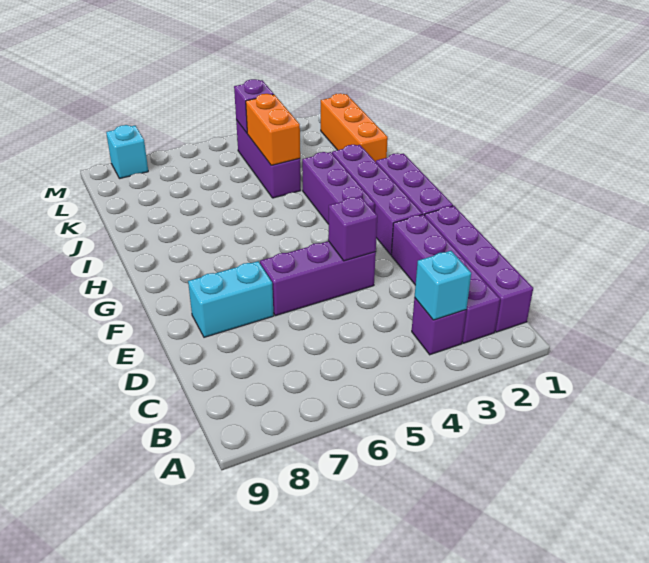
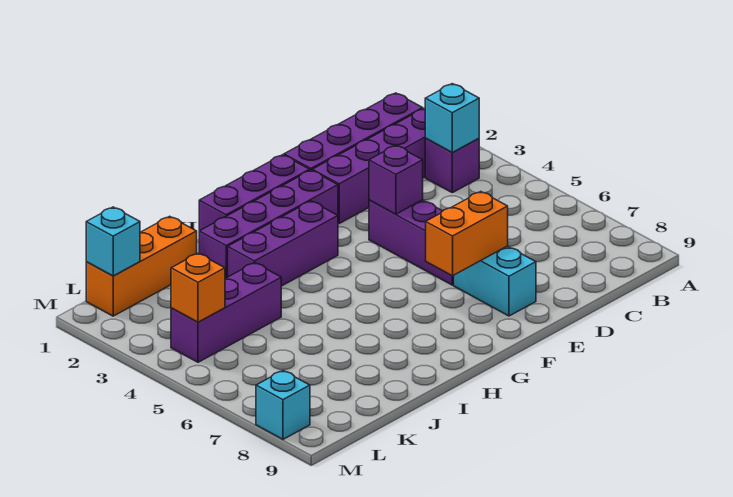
orange brick J4:K4 level 2 -> orange brick E7:F7 level 2
none -> cyan brick L1 level 2
purple brick L4 level 2 -> orange brick L4 level 2

